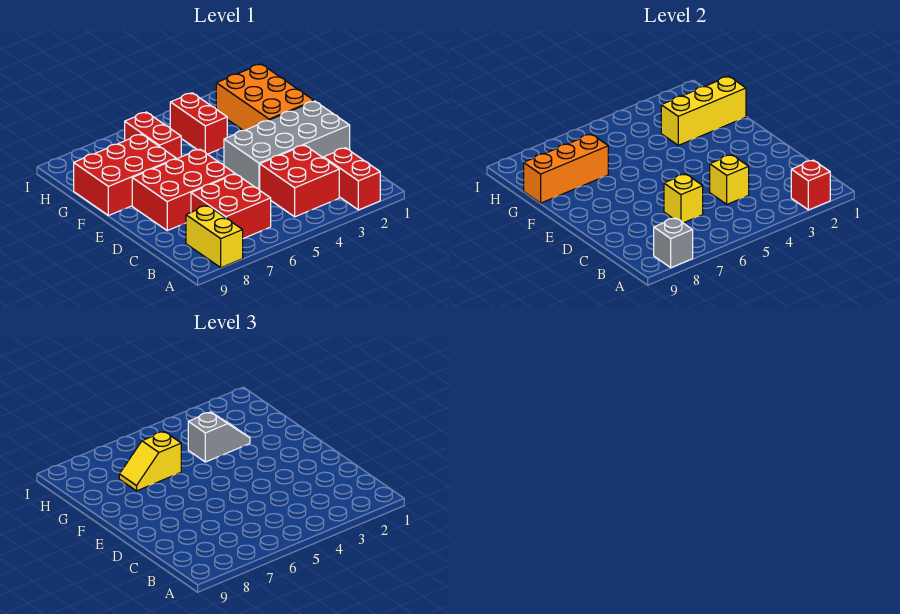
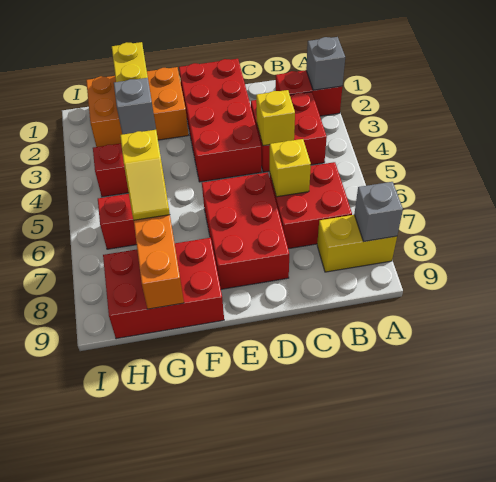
red brick A2 level 2 -> grey brick A2 level 2
grey brick D1:E4 level 1 -> red brick D1:E4 level 1
red brick F7:G9 level 1 -> red brick F8:H9 level 1

